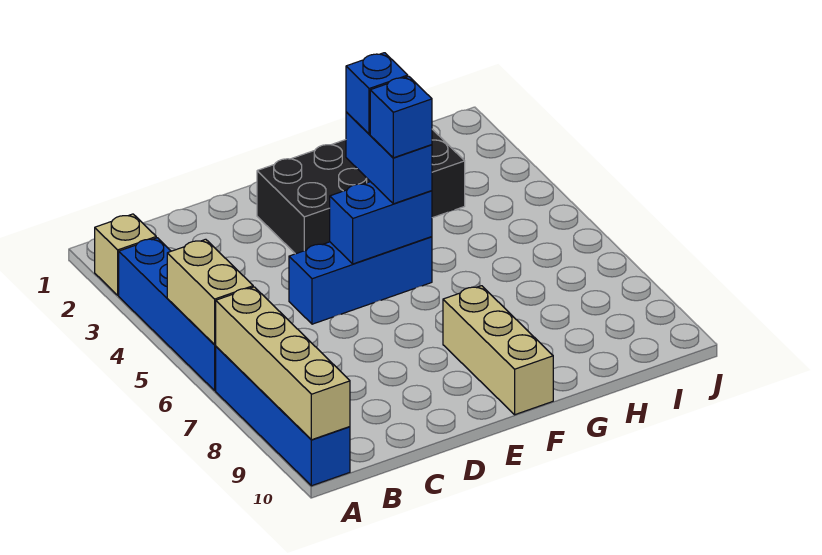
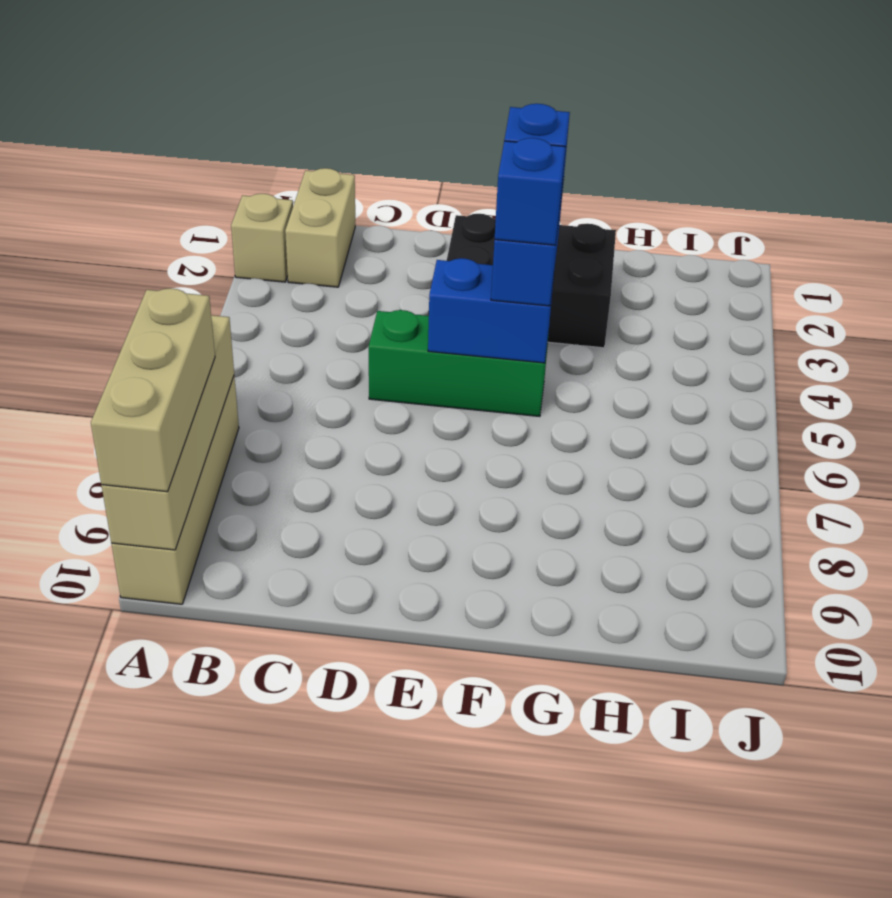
blue brick A3:A6 level 1 -> none
tan brick A5:A6 level 2 -> tan brick B1:B2 level 1
blue brick A7:A10 level 1 -> tan brick A7:A10 level 1
blue brick D5:F5 level 1 -> green brick D5:F5 level 1
black brick E2:H3 level 1 -> black brick E2:G3 level 1
tan brick F8:F10 level 1 -> tan brick A8:A10 level 3

